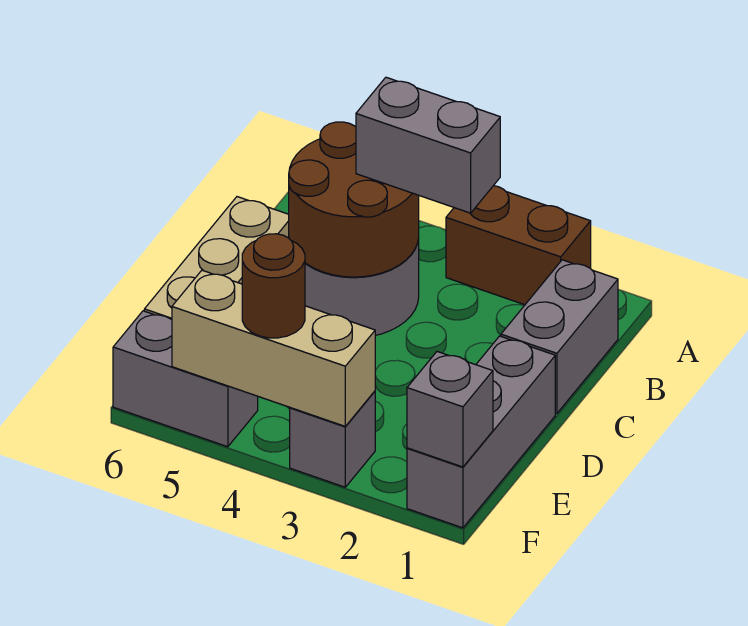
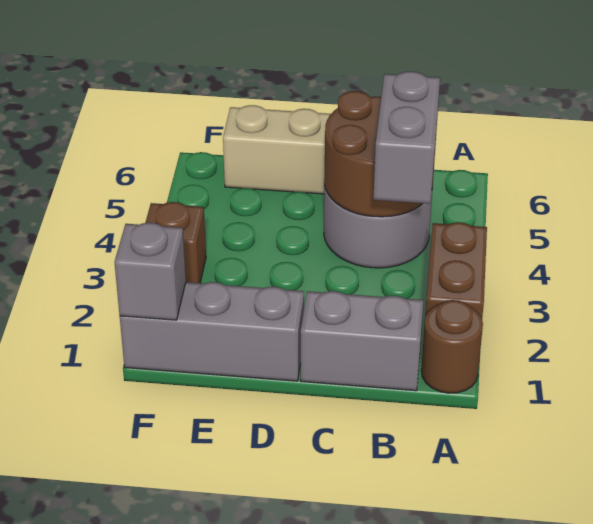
grey brick F3 level 1 -> brown brick F3 level 1
tan brick F3:F5 level 2 -> none
brown round brick F4 level 3 -> brown round brick A1 level 1
grey brick F5:F6 level 1 -> none

